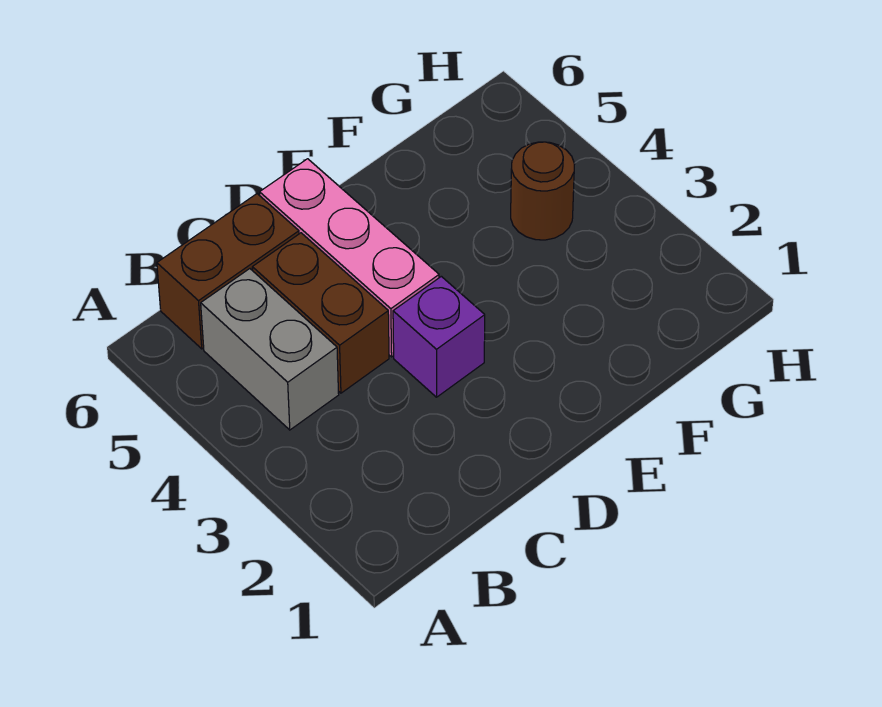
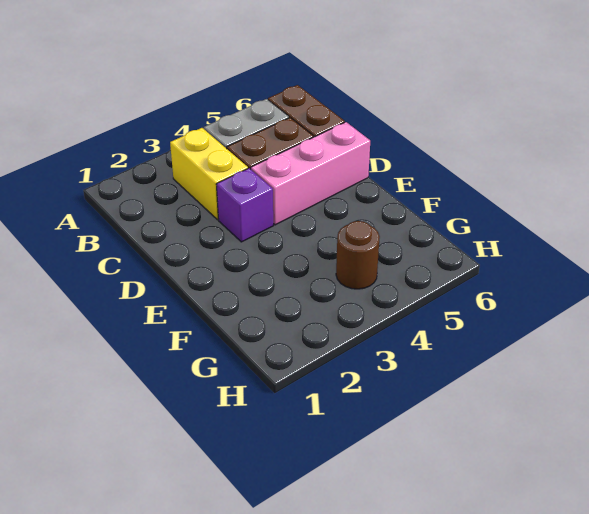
none -> yellow brick B3:C3 level 1

